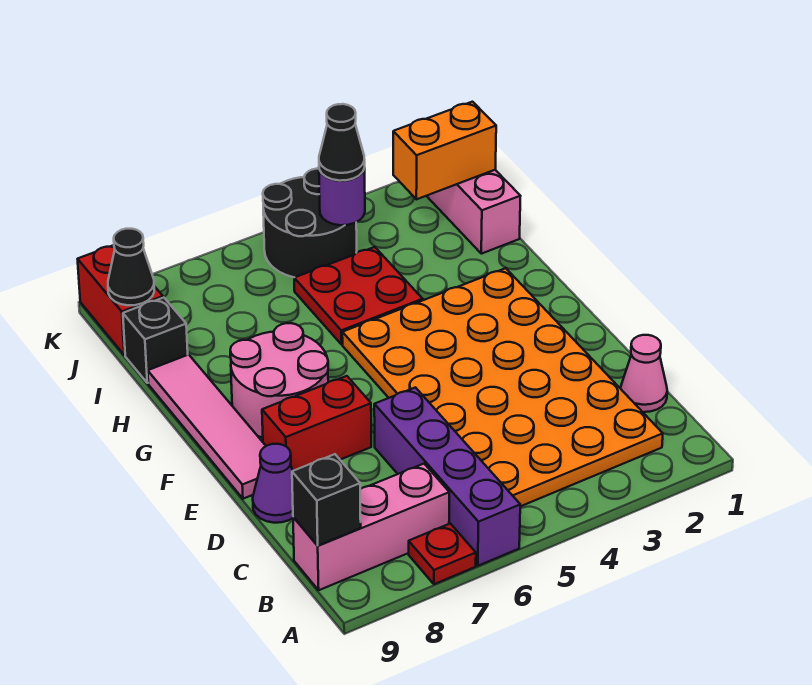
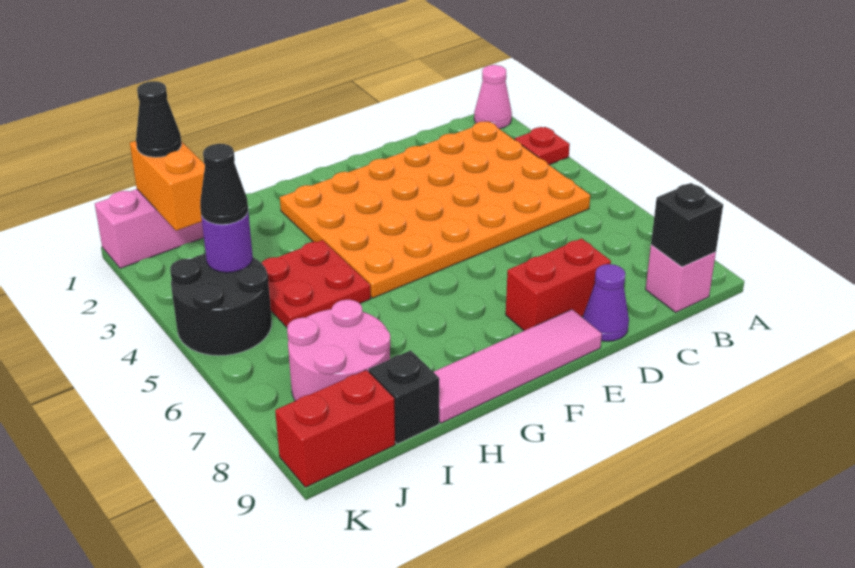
purple brick A6:D6 level 1 -> none
red plate A7 level 1 -> red plate A3 level 1
pink brick B7:B9 level 1 -> pink brick B9 level 1
pink cone C1 level 1 -> pink cone A1 level 1
red brick E7:E8 level 1 -> red brick D8:E8 level 1
pink round brick F7:G8 level 1 -> pink round brick I7:J8 level 1
black cone J9 level 2 -> black cone J1 level 3

